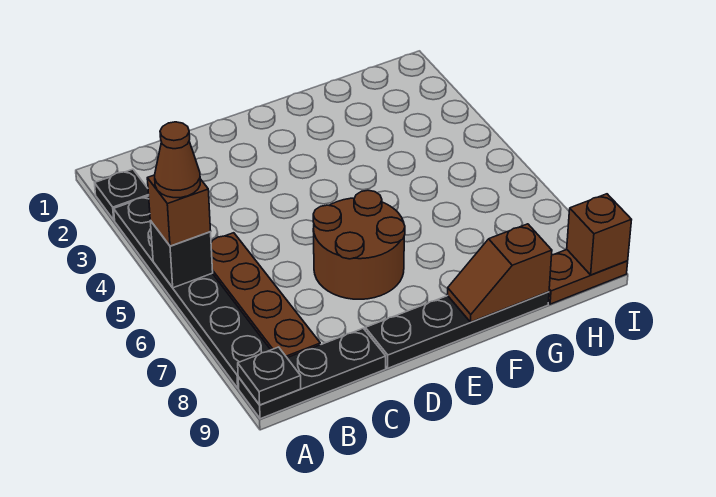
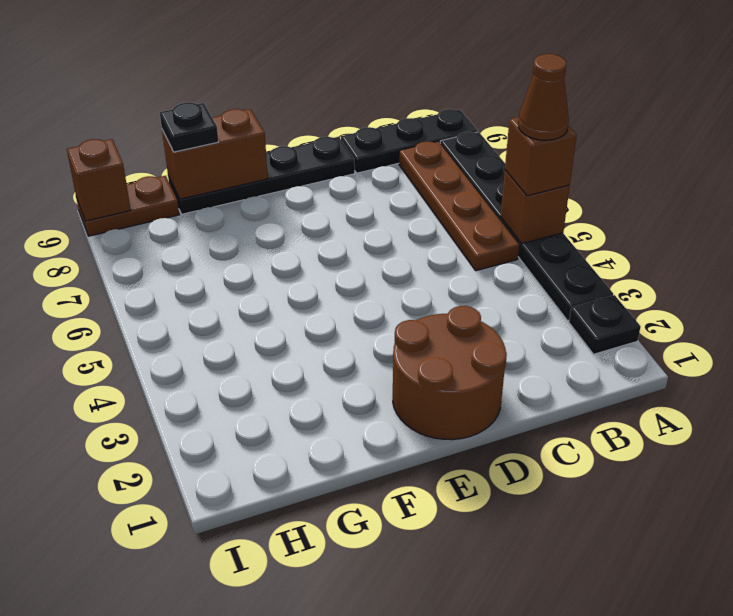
black brick A5 level 2 -> brown brick A5 level 2
black plate A9 level 2 -> black plate G9 level 3
brown round brick D6:E7 level 1 -> brown round brick D1:E2 level 1
brown slope F9:G9 level 2 top G -> brown brick F9:G9 level 2

